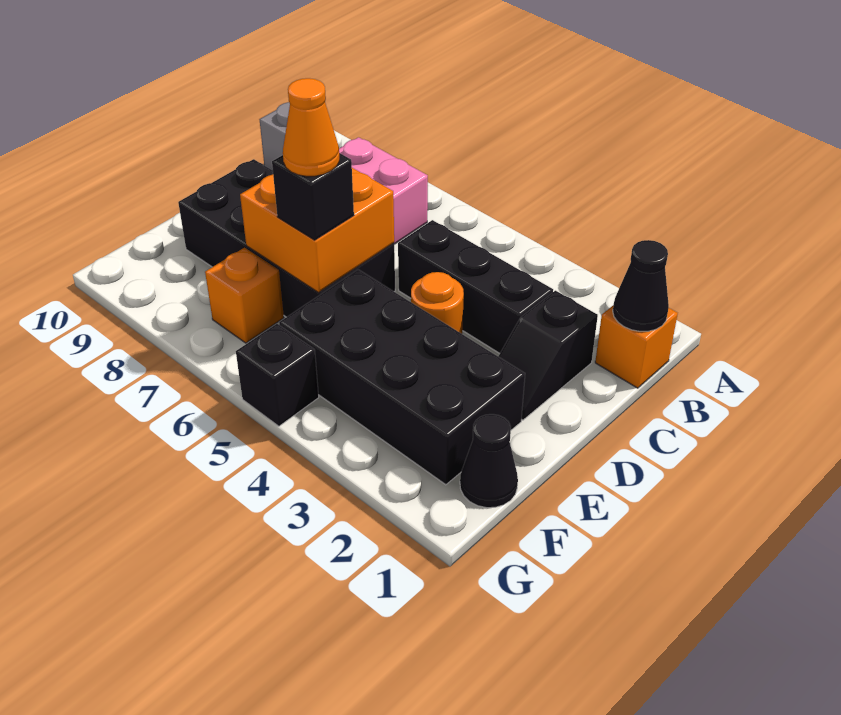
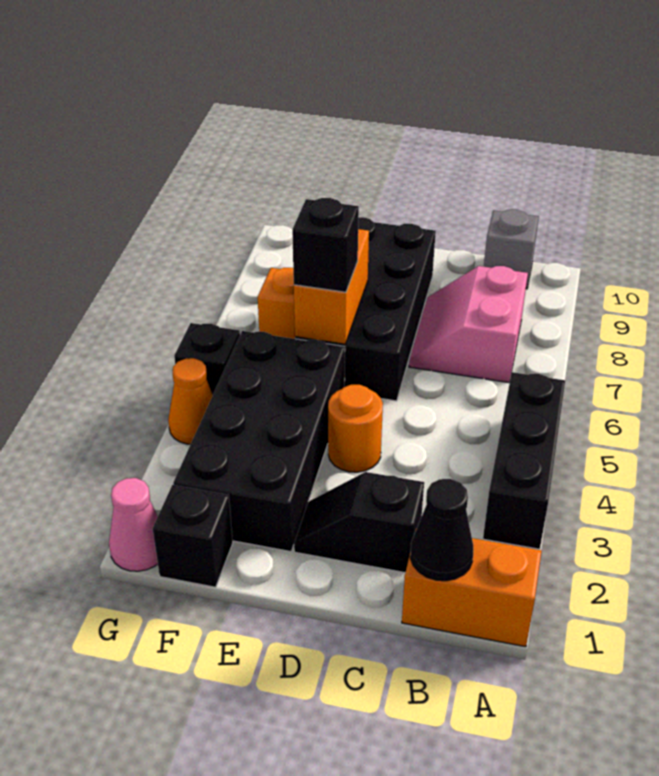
orange brick B1 level 1 -> orange brick A1:B1 level 1
black brick C3:C5 level 1 -> black brick A3:A5 level 1
orange brick D6:E7 level 2 -> orange brick E6:E7 level 2
orange cone E6 level 4 -> orange cone G4 level 1
black cone F1 level 1 -> black brick F1 level 1
none -> pink cone G1 level 1

